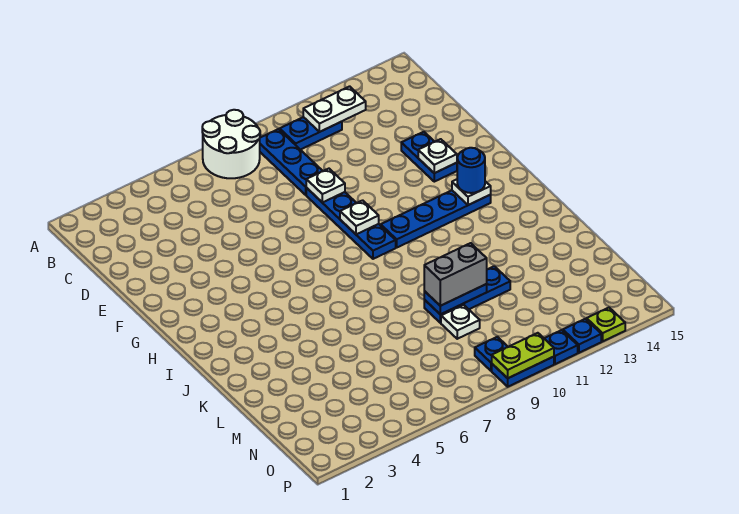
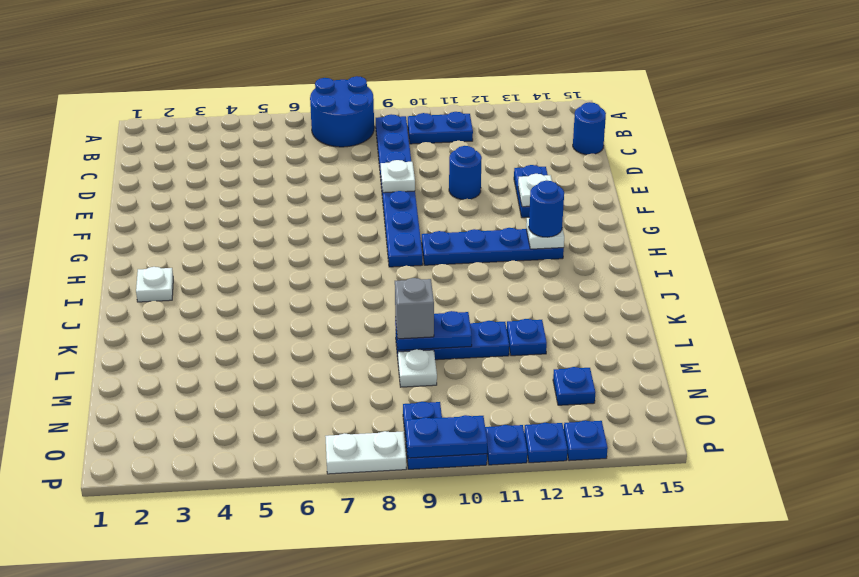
white round brick A7:B8 level 1 -> blue round brick A7:B8 level 1
white plate B11:B12 level 2 -> white plate P7:P8 level 1
none -> blue round brick C15 level 1
none -> blue round brick E11 level 1
white plate G9 level 2 -> white plate I2 level 1
grey brick L9:L10 level 3 -> grey brick L9 level 3
none -> blue plate L12 level 1
none -> blue plate N13 level 1
lime plate P9:P10 level 2 -> blue plate P9:P10 level 2
lime plate P13 level 1 -> blue plate P13 level 1

